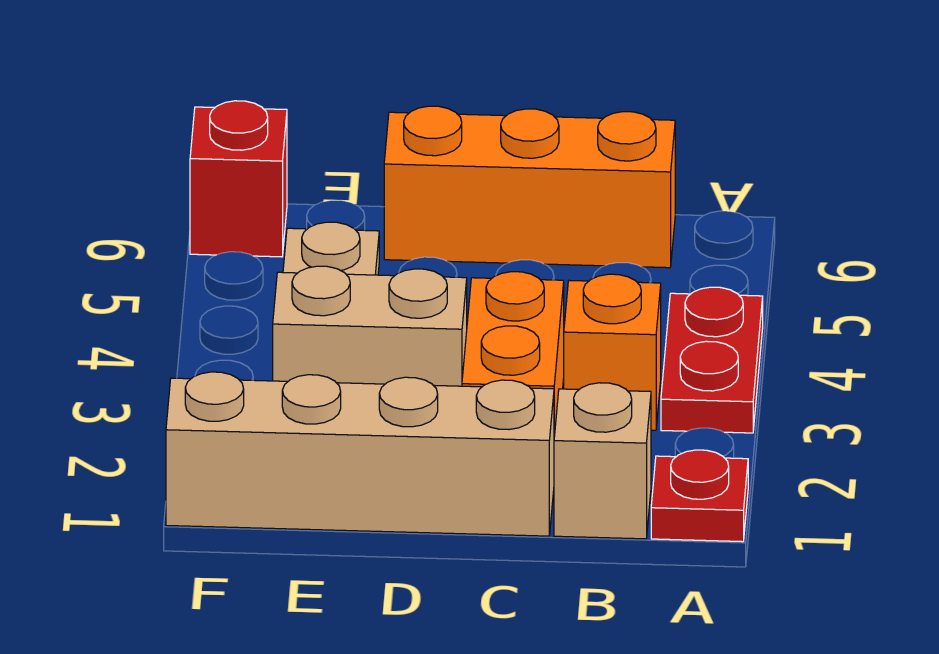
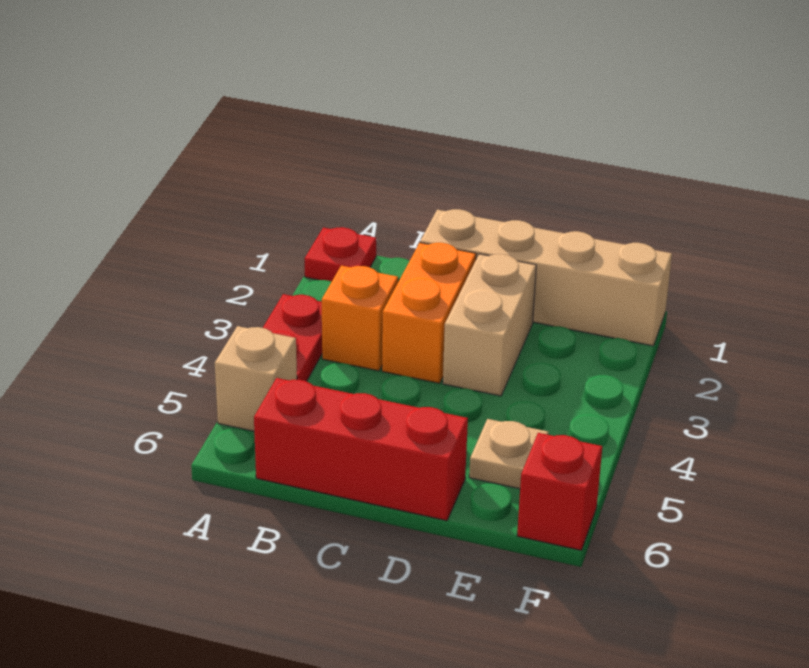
tan brick B1 level 1 -> tan brick A5 level 1
orange brick B6:D6 level 1 -> red brick B6:D6 level 1
tan brick D3:E3 level 1 -> tan brick D2:D3 level 1

